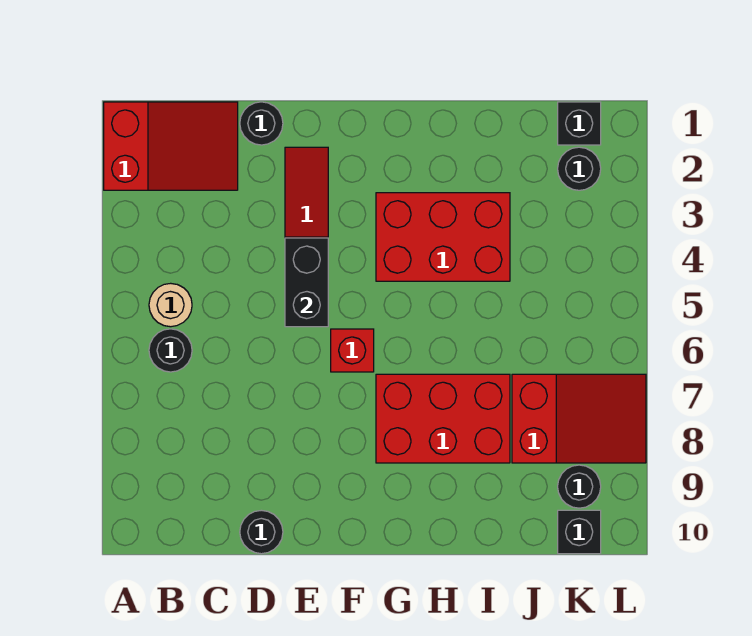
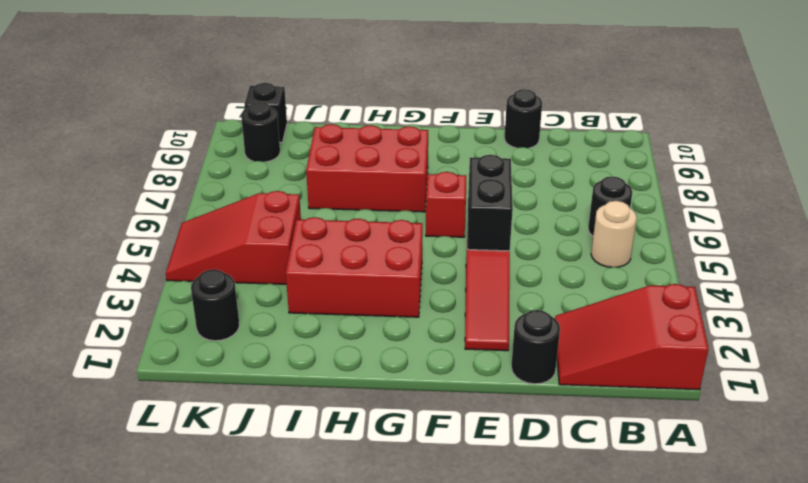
red slope J7:L8 level 1 top J -> red slope J4:L5 level 1 top J
black brick K1 level 1 -> none

